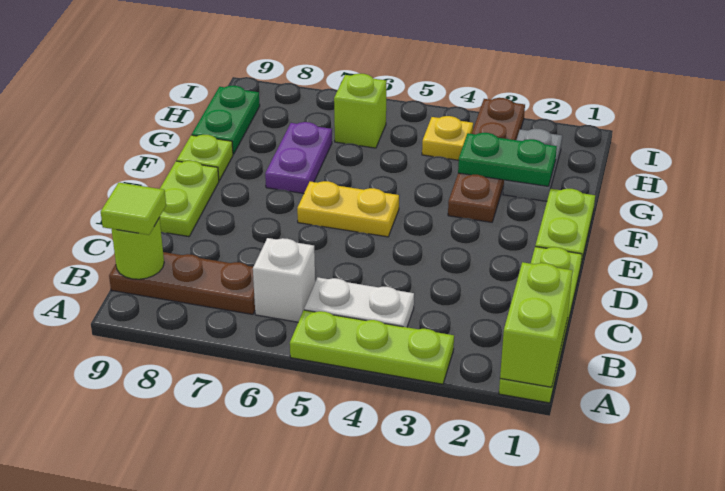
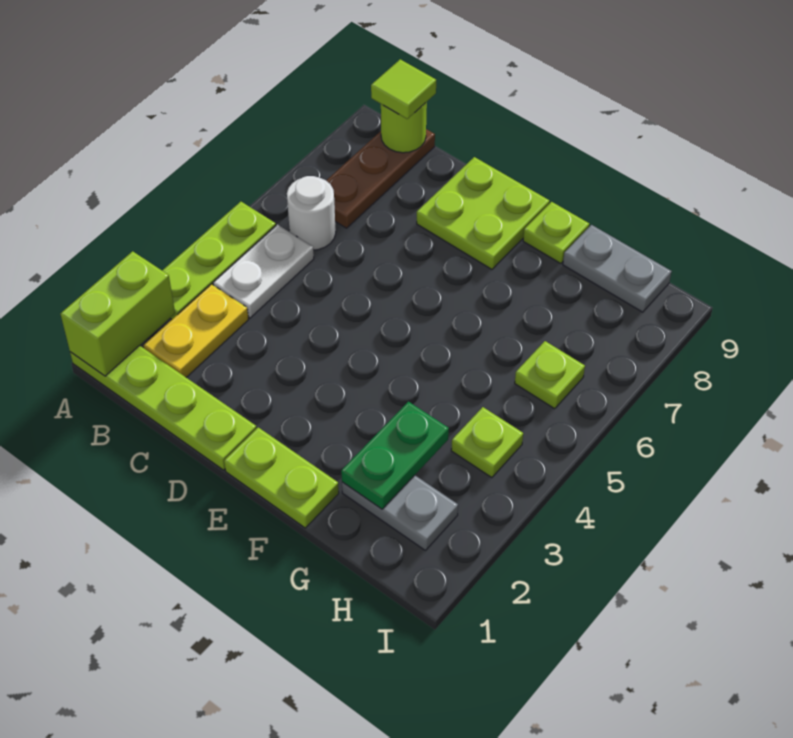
lime brick A1:B1 level 2 -> lime brick A1:A2 level 2
white brick B6 level 1 -> white round brick B6 level 1
lime plate D9:E9 level 1 -> lime plate D8:E9 level 1
yellow plate E5:E6 level 1 -> yellow plate B2:B3 level 1
brown plate F3:I3 level 1 -> none
purple plate F7:G7 level 1 -> none
green plate G9:H9 level 1 -> grey plate G9:H9 level 1
yellow plate H4 level 1 -> lime plate H4 level 1
lime brick H6 level 1 -> lime plate H6 level 1

